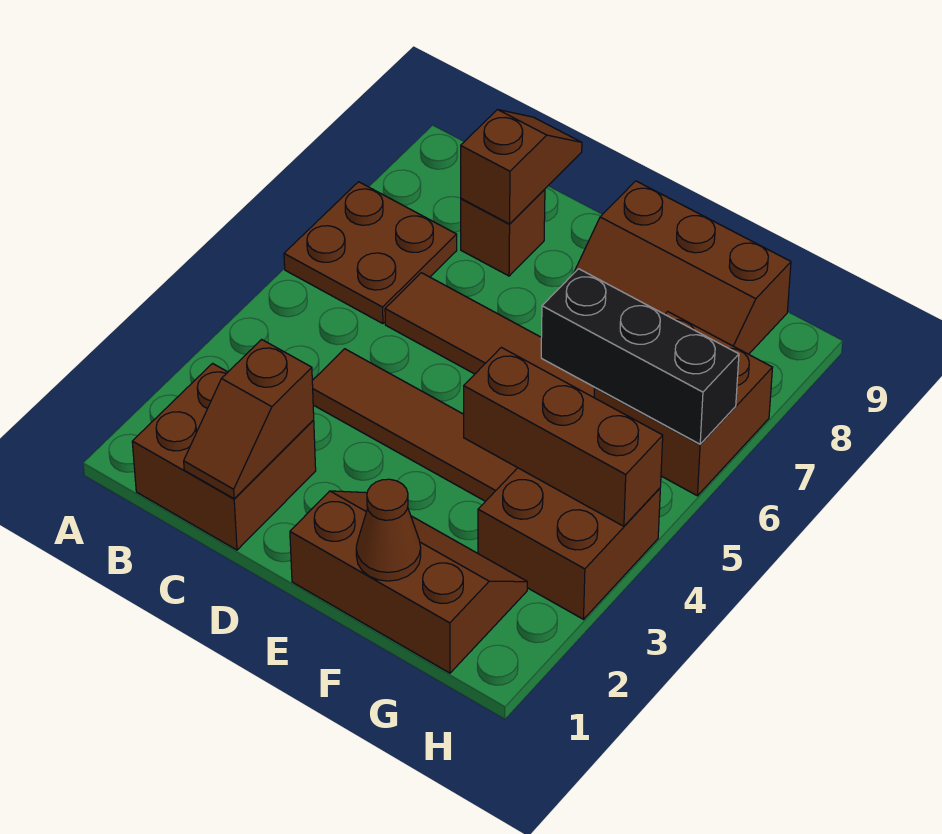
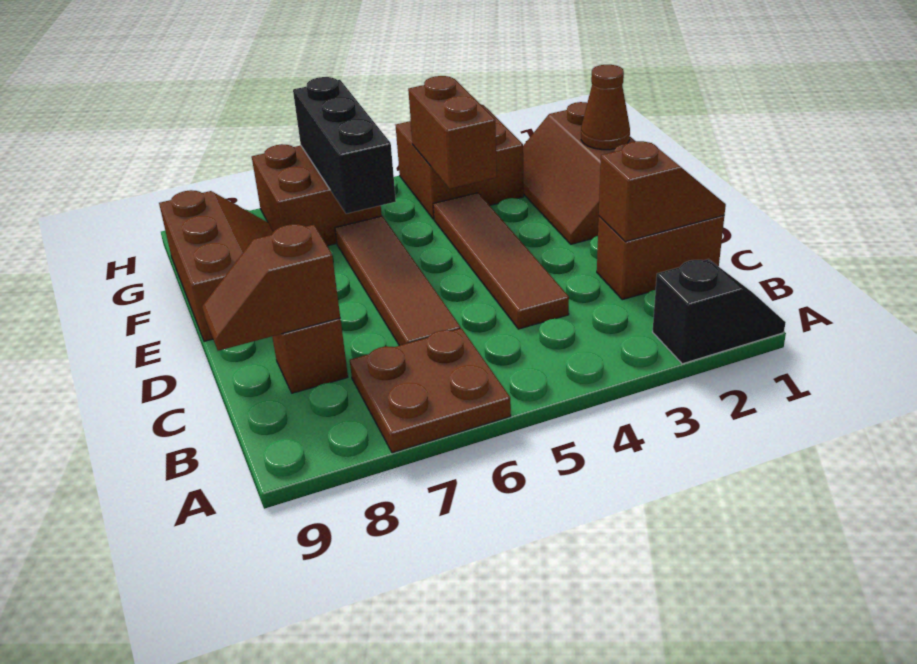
none -> black slope A1:A2 level 1 top 2
brown brick B1:C2 level 1 -> brown brick C1:C2 level 1
brown brick F4:H4 level 2 -> brown brick F4:G4 level 2

